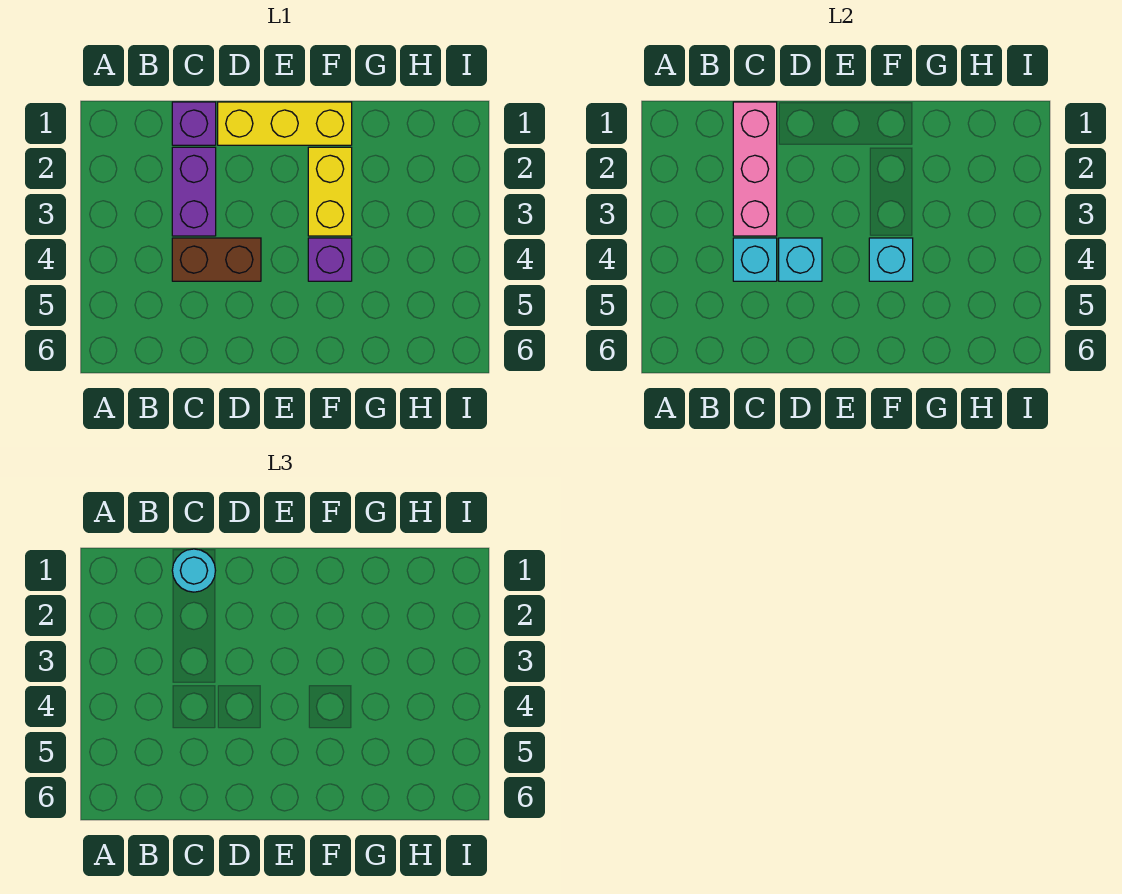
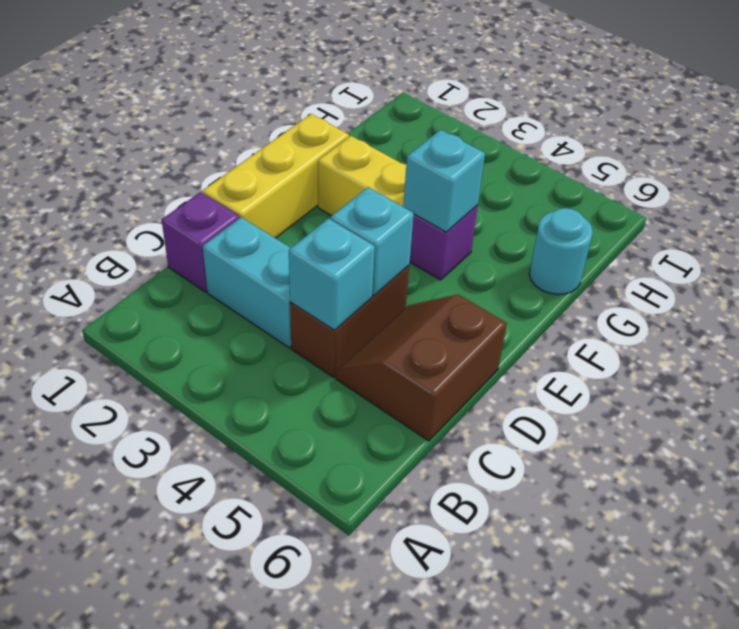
pink brick C1:C3 level 2 -> none
cyan round brick C1 level 3 -> cyan round brick G6 level 1
purple brick C2:C3 level 1 -> cyan brick C2:C3 level 1
none -> brown slope C5:D6 level 1 top 6

